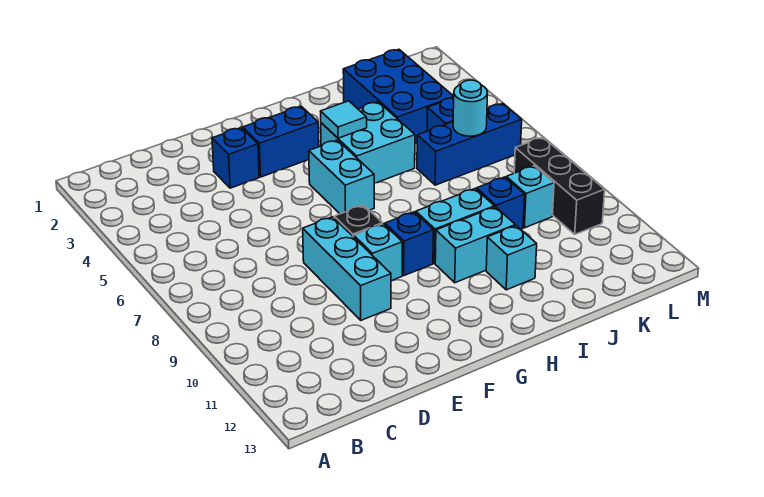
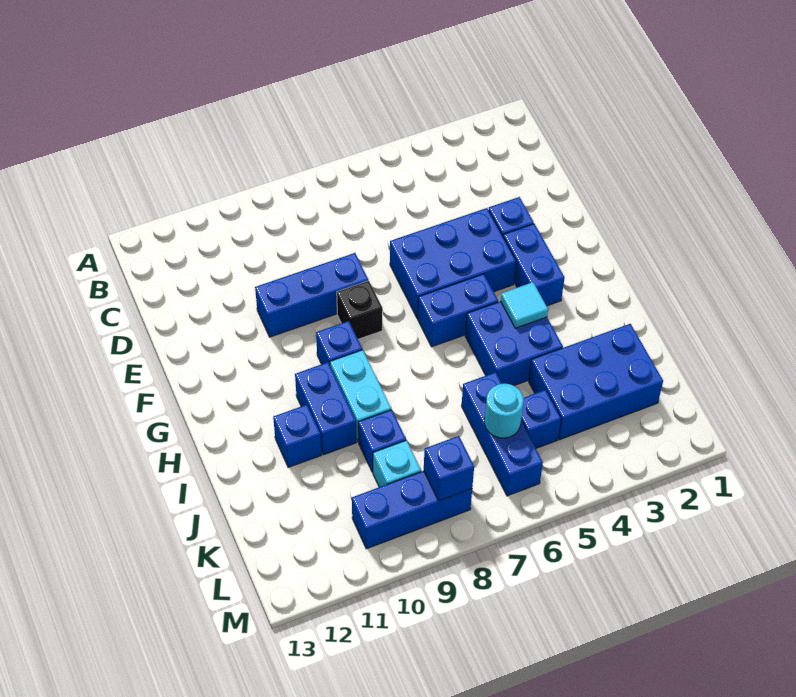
none -> blue brick E4:F6 level 1
cyan brick E8:E10 level 1 -> blue brick E8:E10 level 1
cyan brick F9 level 1 -> none
cyan brick G5:G6 level 1 -> blue brick G5:G6 level 1
cyan brick H4:I5 level 1 -> blue brick H4:I5 level 1
cyan brick H10:I10 level 1 -> blue brick H10:I10 level 1
cyan brick I11 level 1 -> blue brick I11 level 1
black brick L8:L10 level 1 -> blue brick L8:L10 level 1
none -> blue brick L8 level 2

